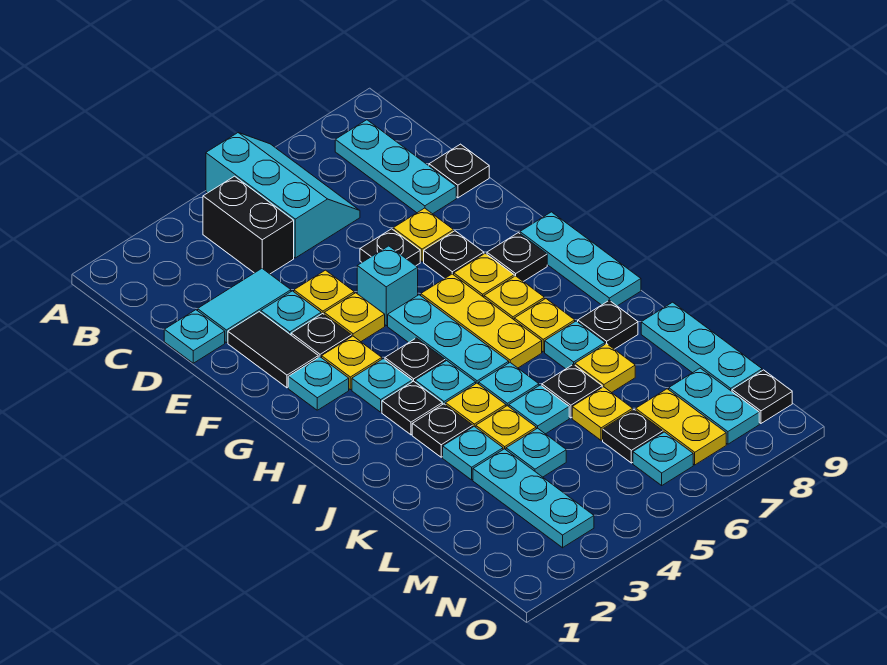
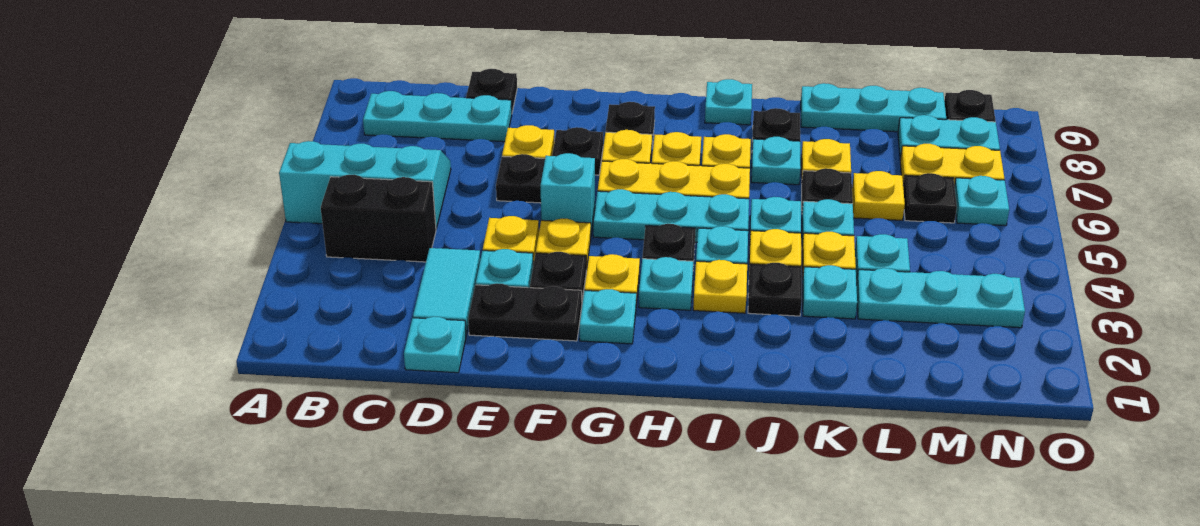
black tile E2:F2 level 1 -> black plate E2:F2 level 1
cyan plate G9:I9 level 1 -> cyan plate I9 level 1
black plate I3 level 1 -> yellow plate I3 level 1

